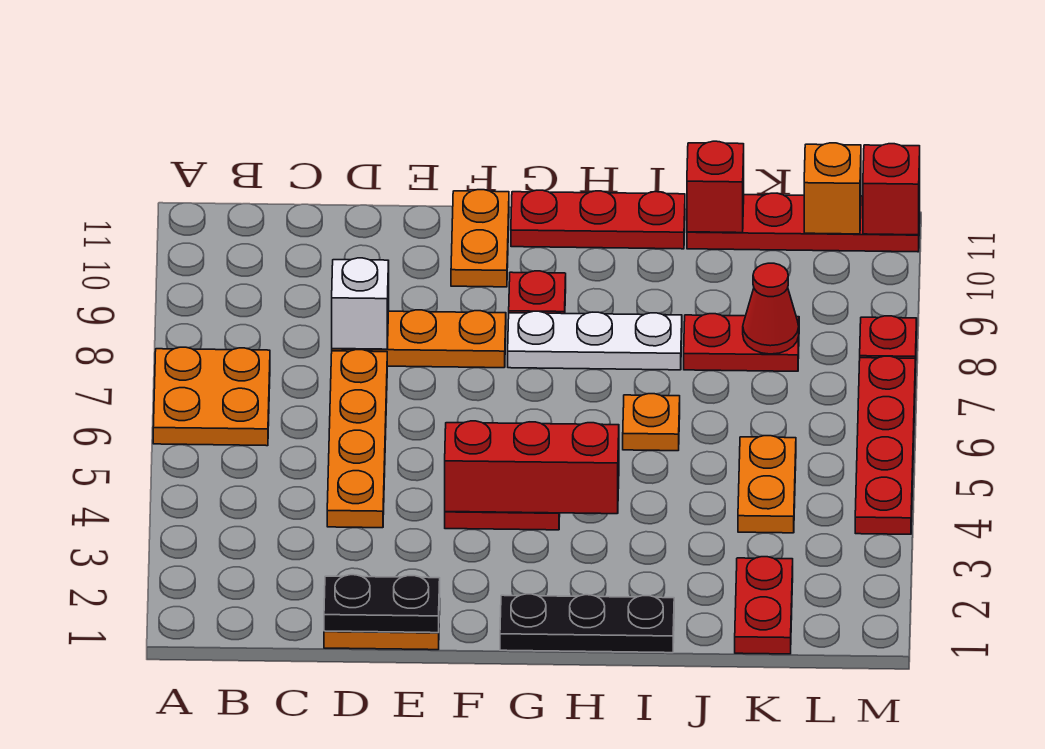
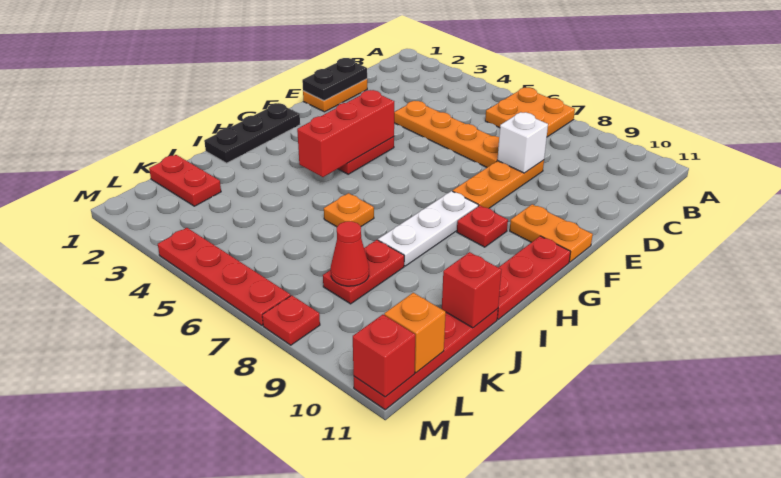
orange plate K4:K5 level 1 -> none

